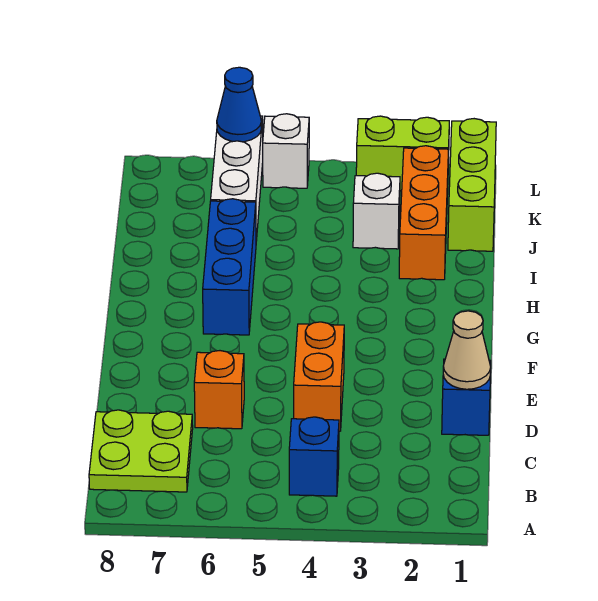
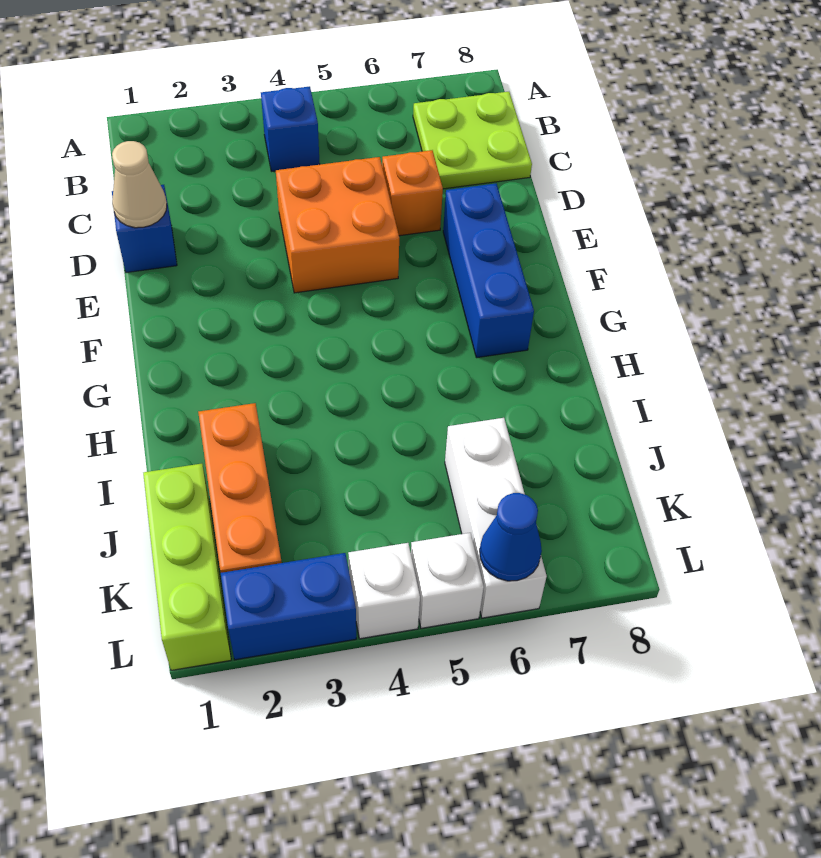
orange brick D4:E4 level 1 -> orange brick D4:E5 level 1
blue brick G6:I6 level 1 -> blue brick E7:G7 level 1
white brick J3 level 1 -> white brick L4 level 1
lime brick L2:L3 level 1 -> blue brick L2:L3 level 1

